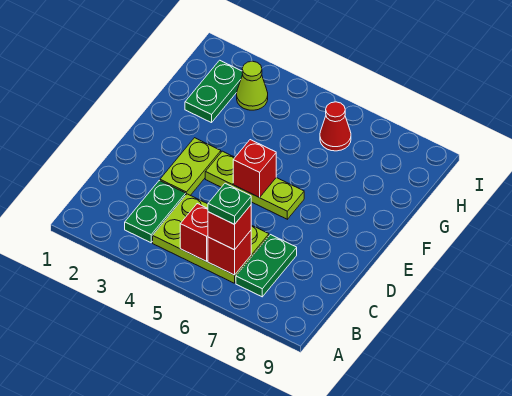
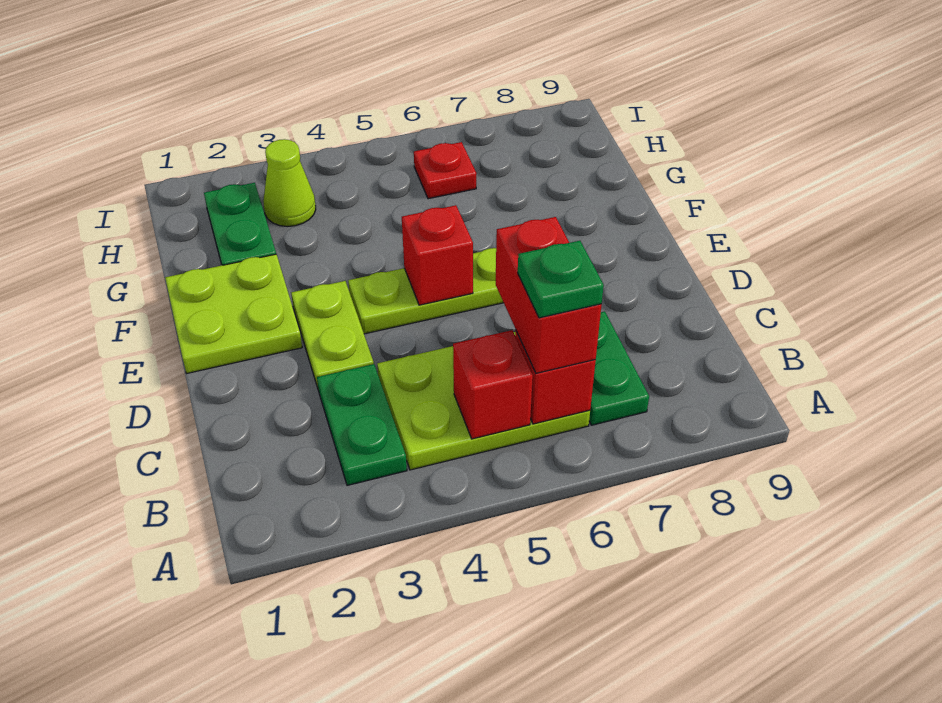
red brick B6 level 3 -> red brick B6:C6 level 3
none -> lime plate E1:F2 level 1
red cone H6 level 1 -> red plate H6 level 1

